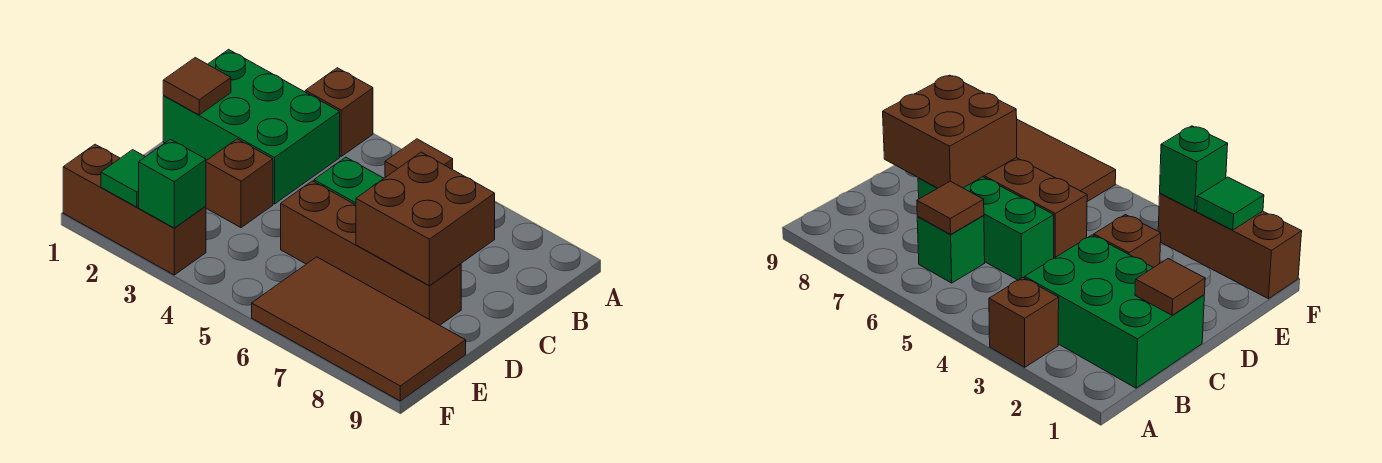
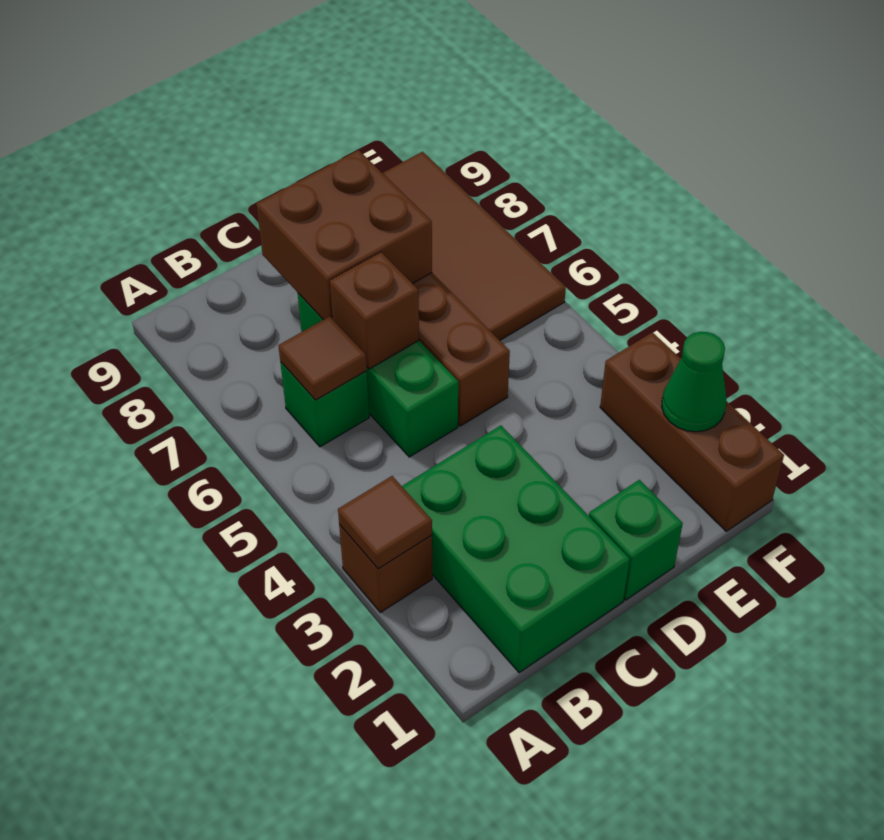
brown tile C1 level 2 -> brown tile A3 level 2
brown brick D3 level 1 -> brown brick C6 level 2
green tile F2 level 2 -> green cone F2 level 2
green brick F3 level 2 -> green brick D1 level 1

